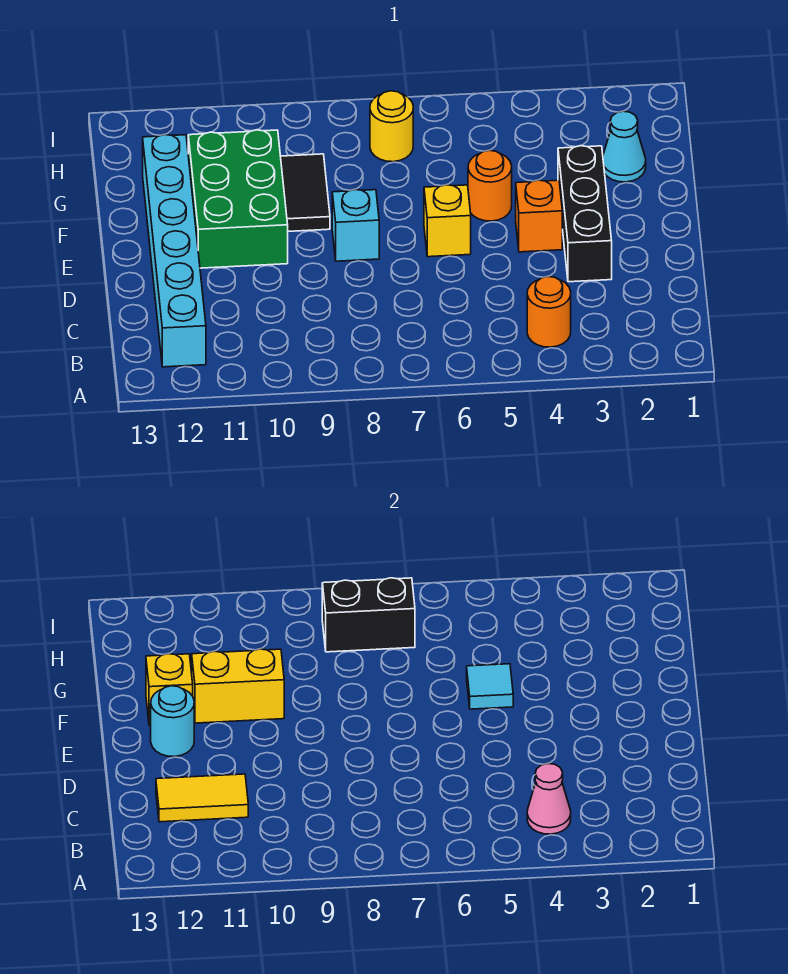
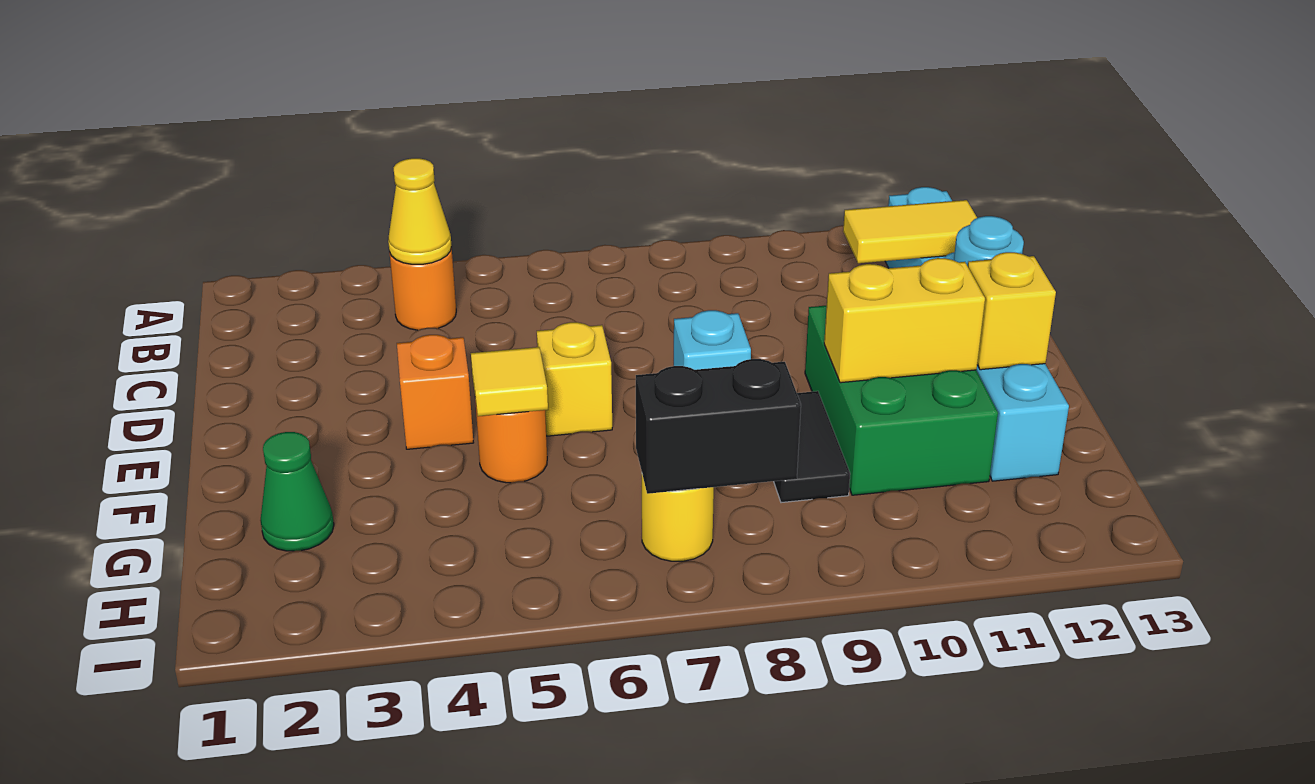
pink cone B4 level 2 -> yellow cone B4 level 2
black brick D3:F3 level 1 -> none
cyan tile F5 level 2 -> yellow tile F5 level 2
cyan cone G2 level 1 -> green cone G2 level 1

